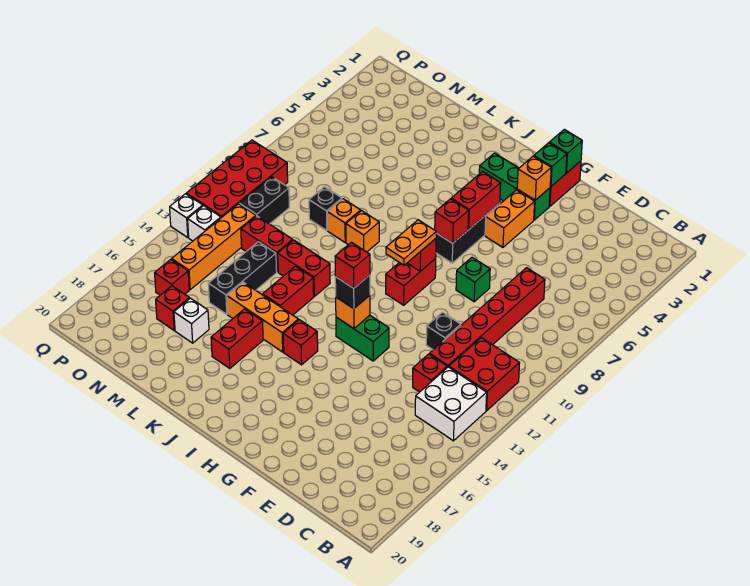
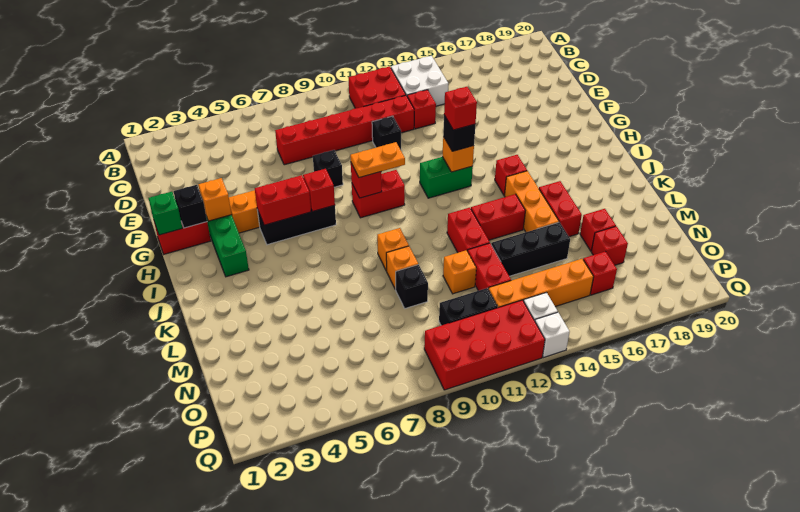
green brick F8 level 1 -> black brick F8 level 1
green brick G2 level 2 -> black brick G2 level 2
green brick G13:H13 level 1 -> green brick H12:H13 level 1
red brick K16:K17 level 1 -> red brick K16:L16 level 1
none -> orange brick M11 level 1
white brick M17 level 1 -> red brick M17 level 1

